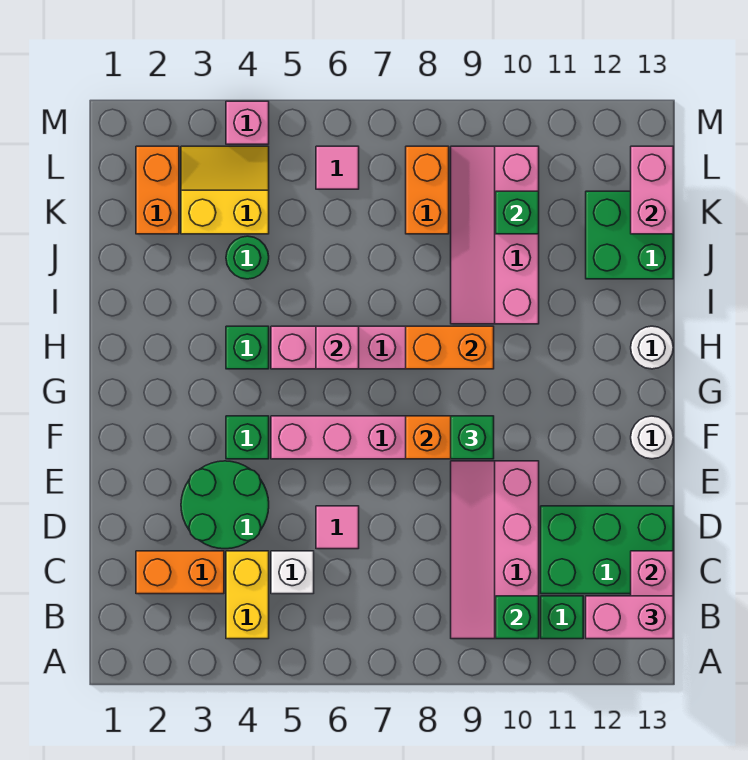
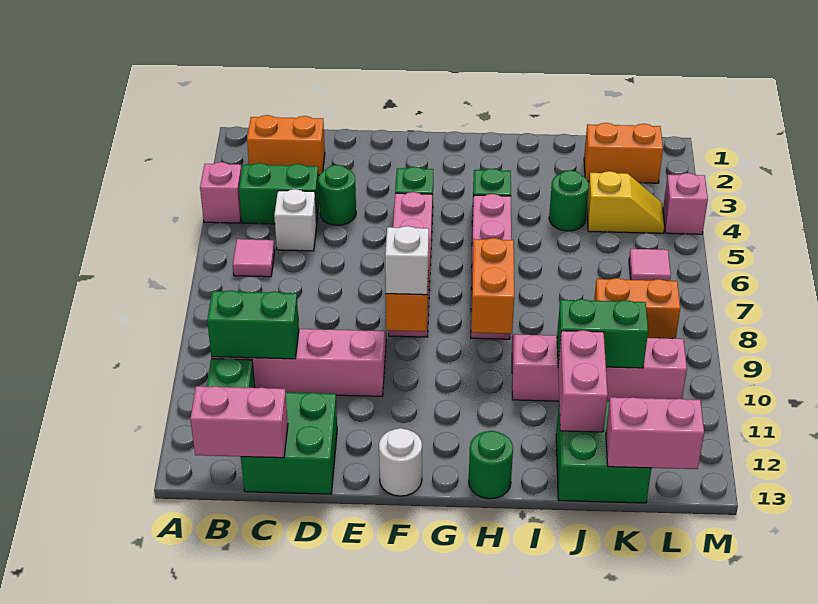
yellow brick B4:C4 level 1 -> green brick B4:C4 level 1
green brick B10 level 2 -> green brick B10:C10 level 2
pink brick B12:B13 level 3 -> pink brick J11:J12 level 2
orange brick C2:C3 level 1 -> orange brick B2:C2 level 1
green brick C11:D13 level 1 -> green brick C12:D13 level 1
green round brick D3:E4 level 1 -> green round brick D4 level 1
pink tile D6 level 1 -> pink tile B6 level 1
green brick F9 level 3 -> white brick F9 level 3
pink brick H6 level 2 -> pink brick A4 level 1
white round brick H13 level 1 -> green round brick H13 level 1
yellow slope K3:L4 level 1 top K -> yellow slope K4:L4 level 1 top K
green brick K10 level 2 -> green brick J10:K10 level 2

